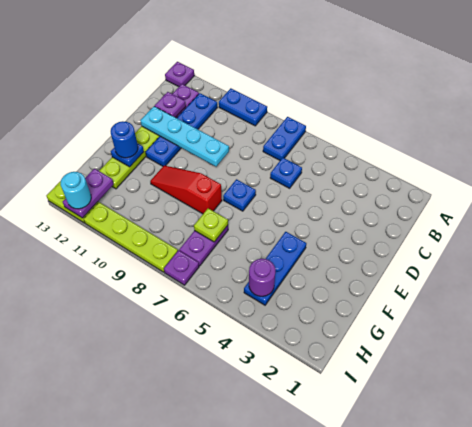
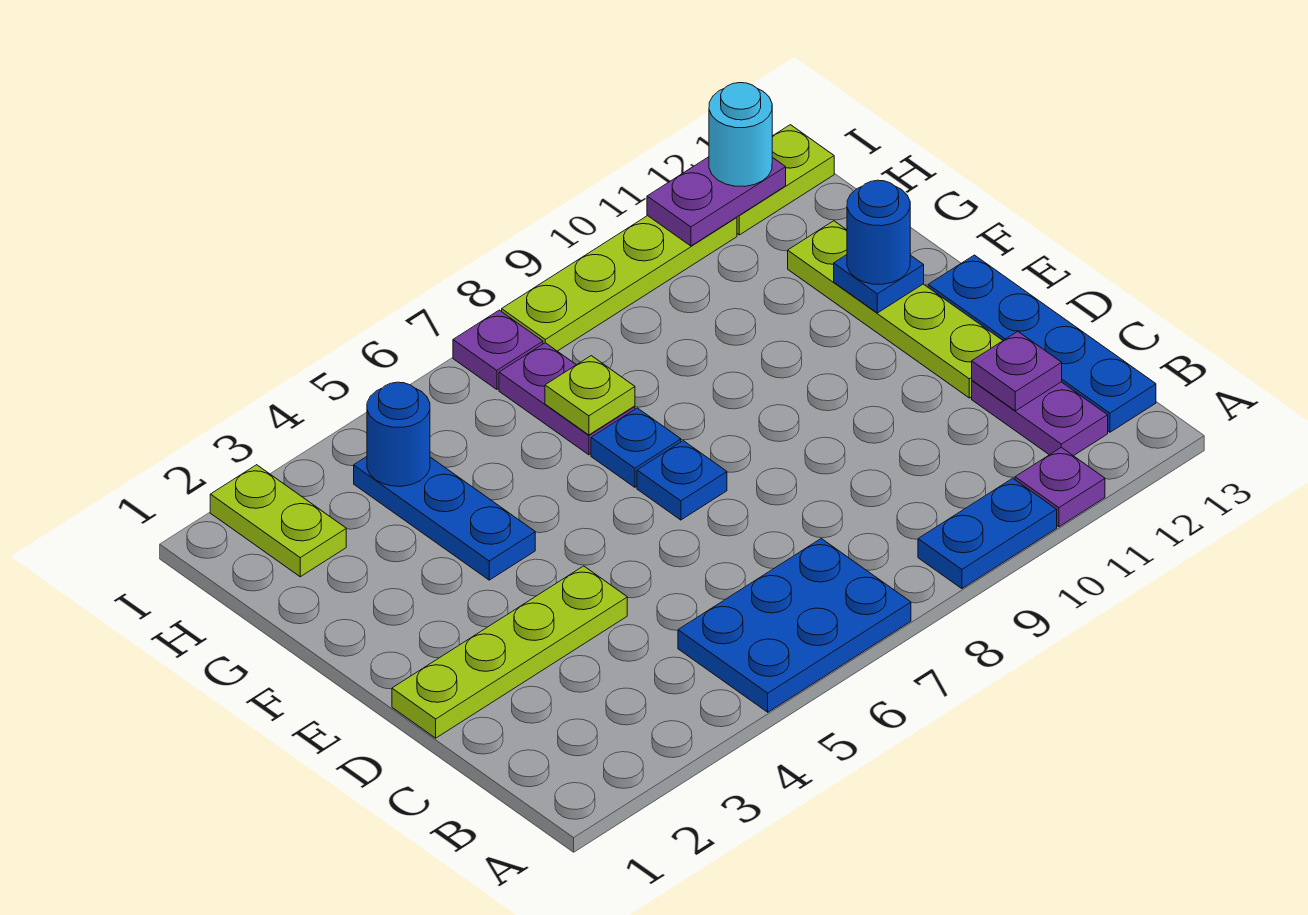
blue plate A7:B7 level 1 -> blue plate A5:B7 level 1
purple plate A13 level 1 -> purple plate A11 level 1
blue plate B11:E11 level 1 -> blue plate B13:E13 level 1
blue plate C6 level 1 -> blue plate F7 level 1
none -> lime plate D1:D4 level 1
cyan plate D9:D12 level 2 -> none
red slope F8:F10 level 1 top 8 -> none
none -> lime plate H2:I2 level 1
purple round brick H4 level 2 -> blue round brick H4 level 2
purple plate H12:I12 level 2 -> purple plate I11:I12 level 2

